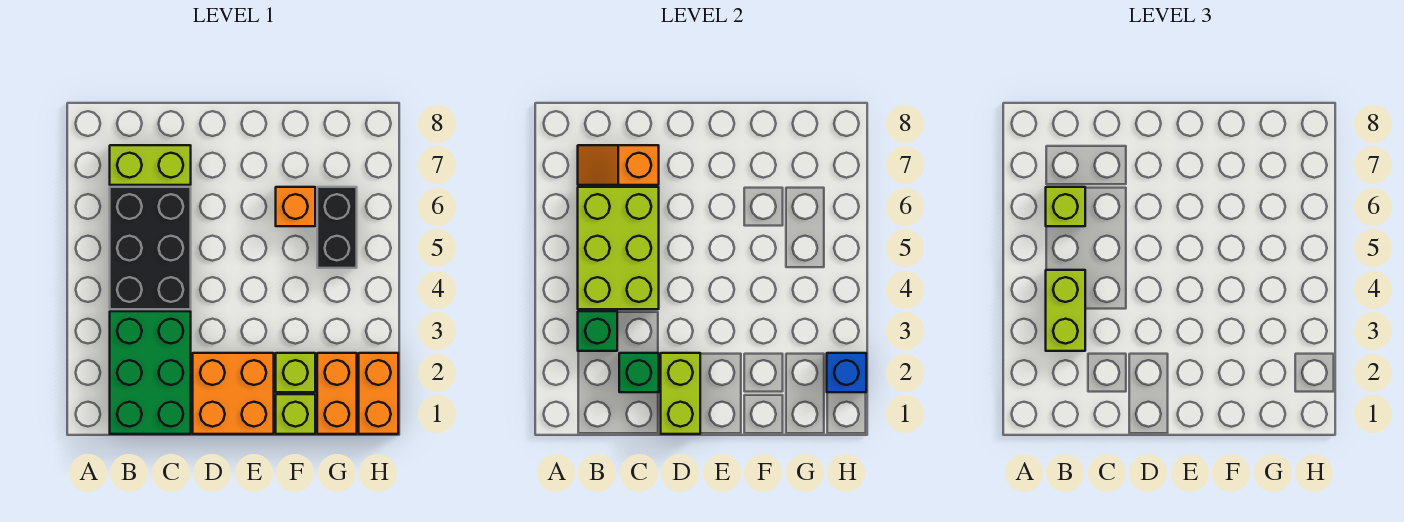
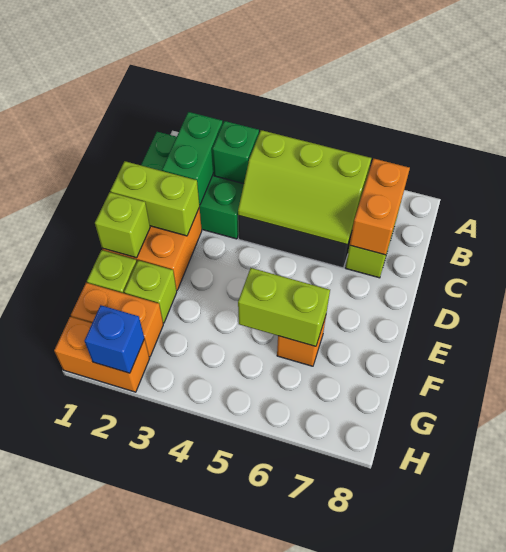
lime brick B3:B4 level 3 -> lime brick F5:F6 level 2
lime brick B4:C6 level 2 -> lime slope B4:C6 level 2 top B
lime brick B6 level 3 -> lime brick E1 level 2
orange slope B7:C7 level 2 top C -> orange brick B7:C7 level 2
green brick C2 level 2 -> green brick B2:C2 level 2
black brick G5:G6 level 1 -> none

